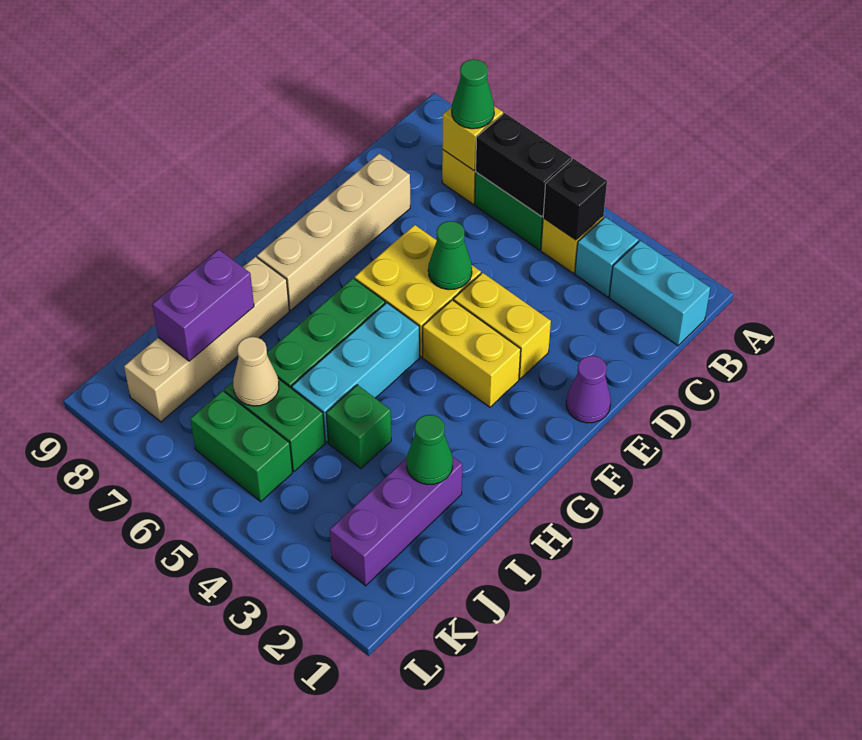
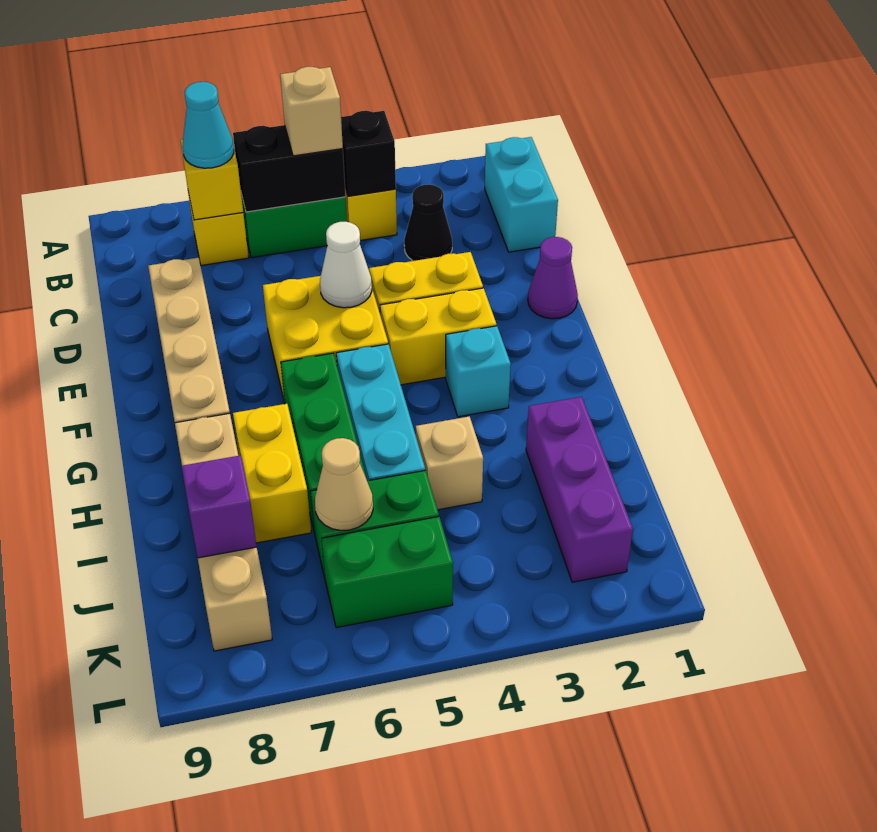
cyan brick B1:B2 level 1 -> cyan brick B1:C1 level 1
cyan brick B3 level 1 -> cyan brick G3 level 1
none -> tan brick B5 level 3
green cone B7 level 3 -> cyan cone B7 level 3
none -> black cone C3 level 1
green cone E5 level 2 -> white cone E5 level 2
none -> yellow brick H7:I7 level 1
green cone I2 level 2 -> none
green brick I4 level 1 -> tan brick I4 level 1
purple brick I8:J8 level 2 -> purple brick J8 level 2

